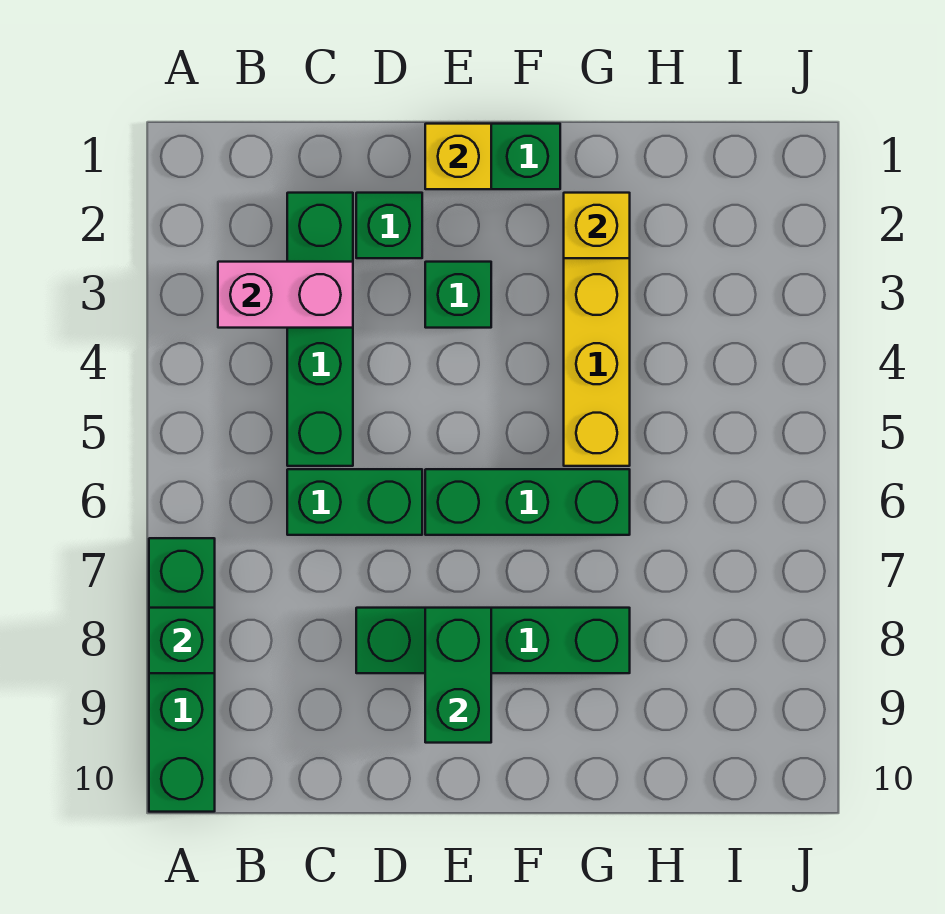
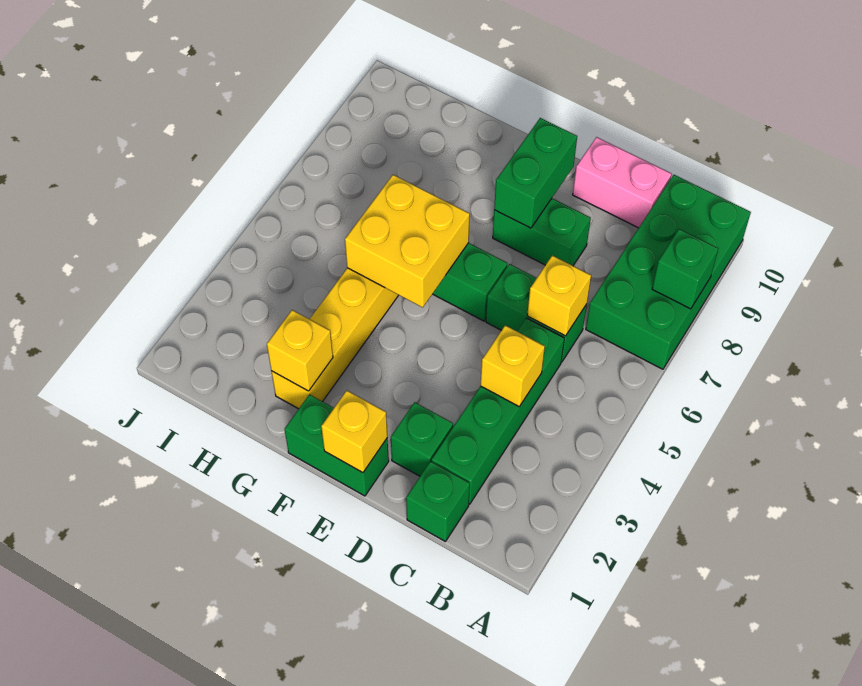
green brick A7:A10 level 1 -> green brick A7:B10 level 1
pink brick B3:C3 level 2 -> pink brick C10:D10 level 1
none -> yellow brick C4 level 2
none -> yellow brick C6 level 2
green brick D8:G8 level 1 -> green brick D8:E8 level 1
green brick E3 level 1 -> green brick C1 level 1
none -> yellow brick F5:G6 level 2

